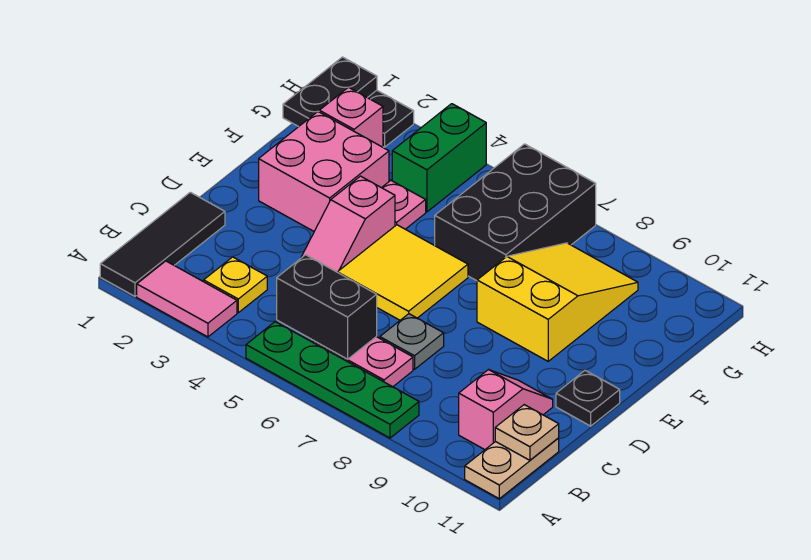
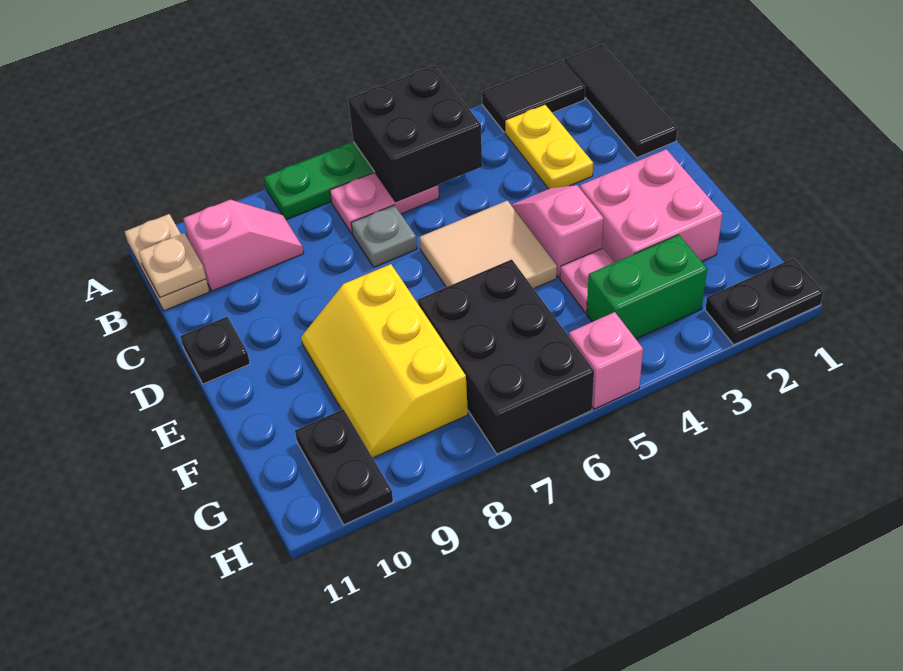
pink tile A2:A3 level 1 -> black tile A2:A3 level 1
yellow plate B3 level 1 -> yellow plate B3:C3 level 1
black brick B5:B6 level 2 -> black brick A5:B6 level 2
pink slope B10:C10 level 1 top B -> pink slope B9:B10 level 1 top 10
yellow tile D5:E6 level 1 -> tan tile D5:E6 level 1
yellow slope E8:G9 level 1 top E -> yellow slope E8:G9 level 1 top 8
black plate G1:H1 level 2 -> black plate G10:H10 level 1
pink brick G2 level 1 -> pink brick H5 level 1
green brick G4:H4 level 1 -> green brick G3:G4 level 1

